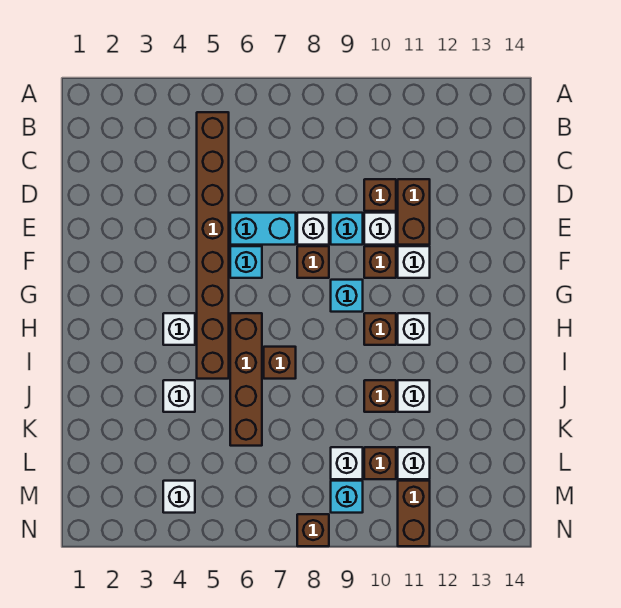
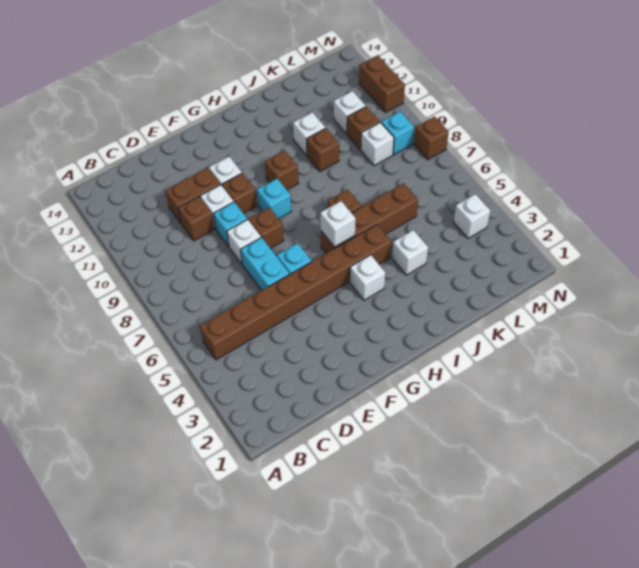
white brick H11 level 1 -> white brick H6 level 2
brown brick M11:N11 level 1 -> brown brick N11:N12 level 1

